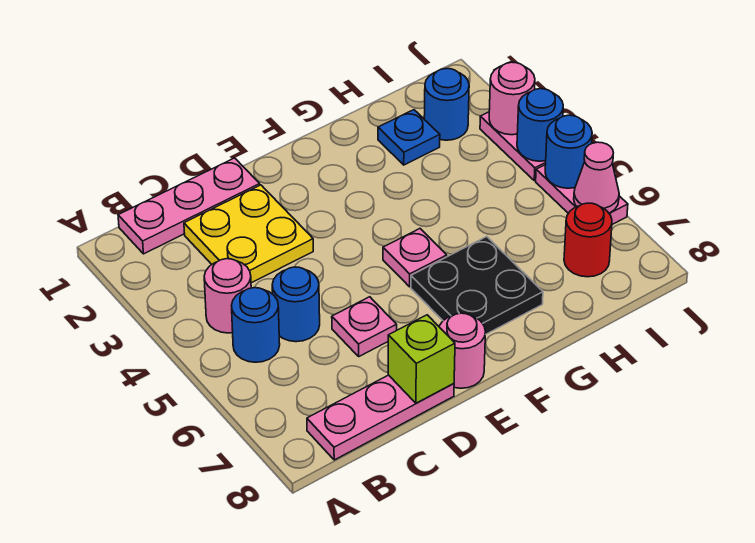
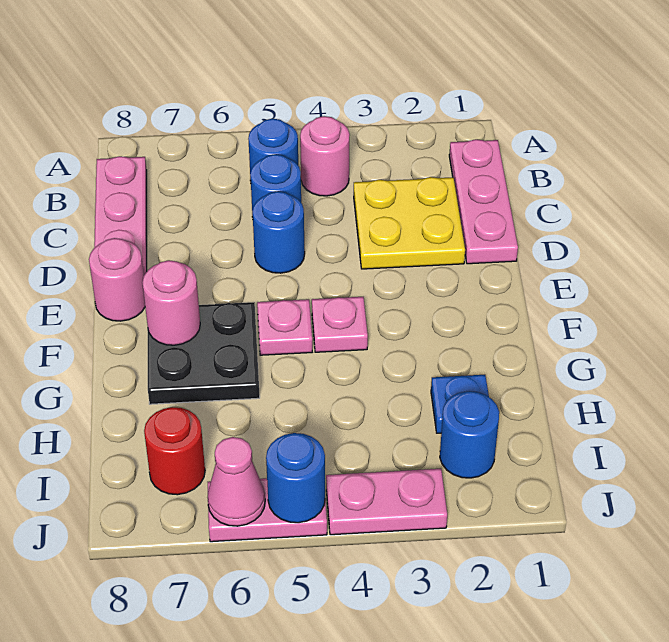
pink plate D6 level 1 -> pink plate F4 level 1
lime brick D8 level 2 -> none
pink round brick J3 level 2 -> pink round brick F7 level 2
blue round brick J4 level 2 -> blue round brick D5 level 1

